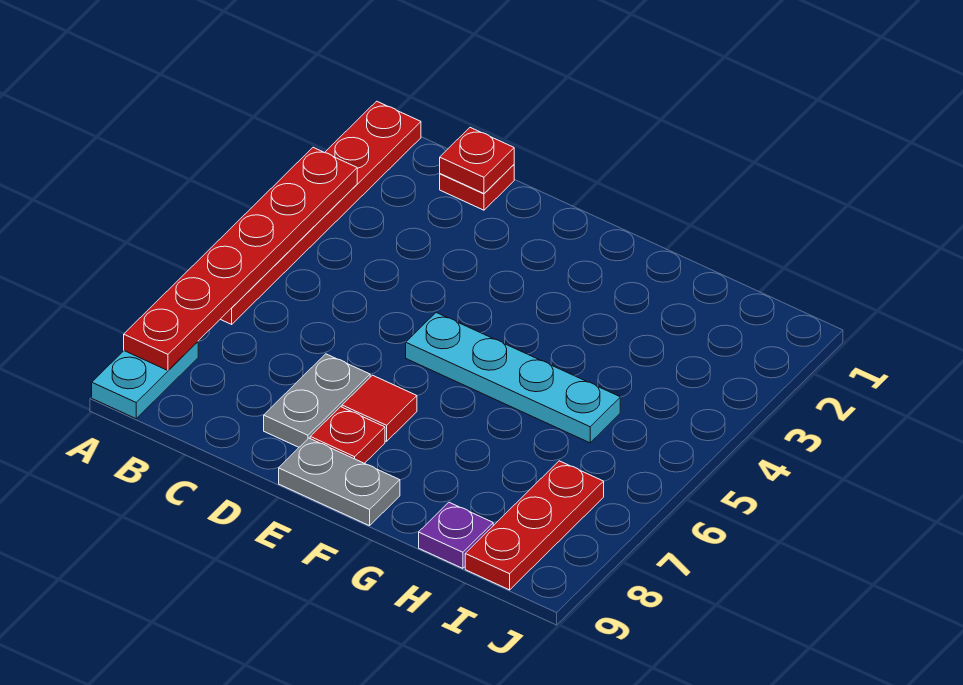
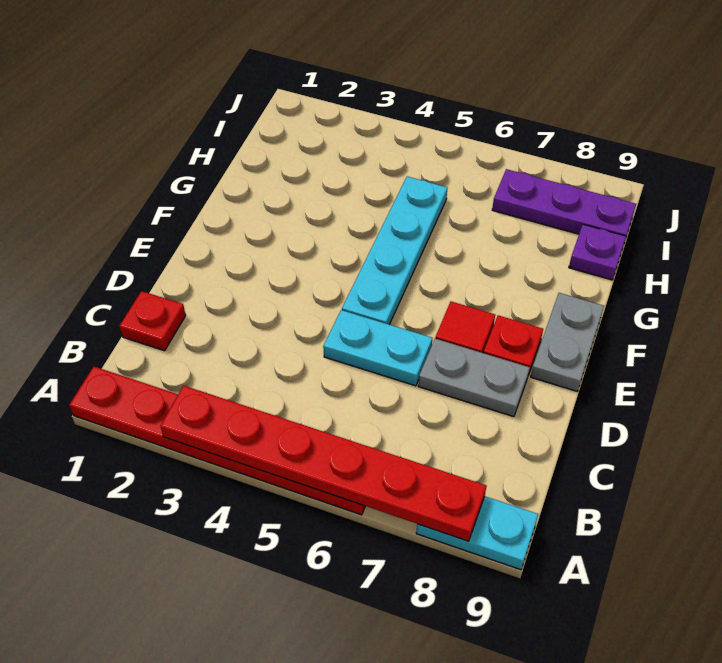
red plate C1 level 2 -> none
none -> cyan plate D5:D6 level 1
red plate I7:I9 level 1 -> purple plate I7:I9 level 1

